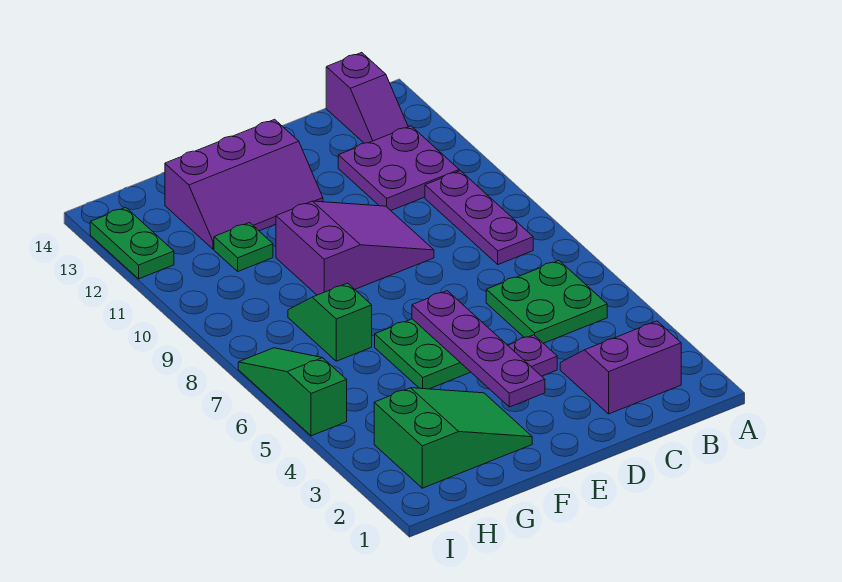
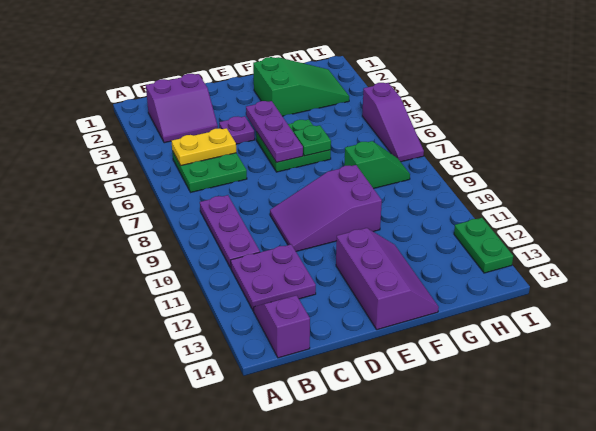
none -> yellow plate B5:C5 level 2
purple plate E3:E6 level 2 -> purple plate E4:E6 level 2
purple slope E12:G13 level 1 top 13 -> purple slope E12:F14 level 1 top E
green slope F2:H3 level 1 top H -> green slope F2:H3 level 1 top F
green slope G7:G8 level 1 top 7 -> green slope G8:H8 level 1 top G
green plate G11 level 1 -> green plate F6 level 2
green slope I5:I7 level 1 top 5 -> purple slope I5:I7 level 1 top 5

